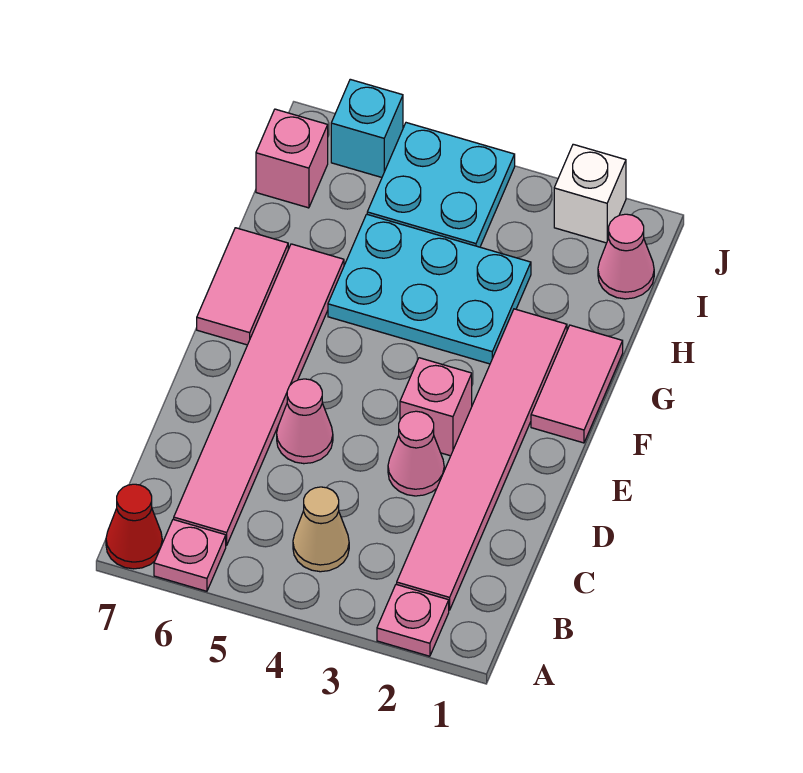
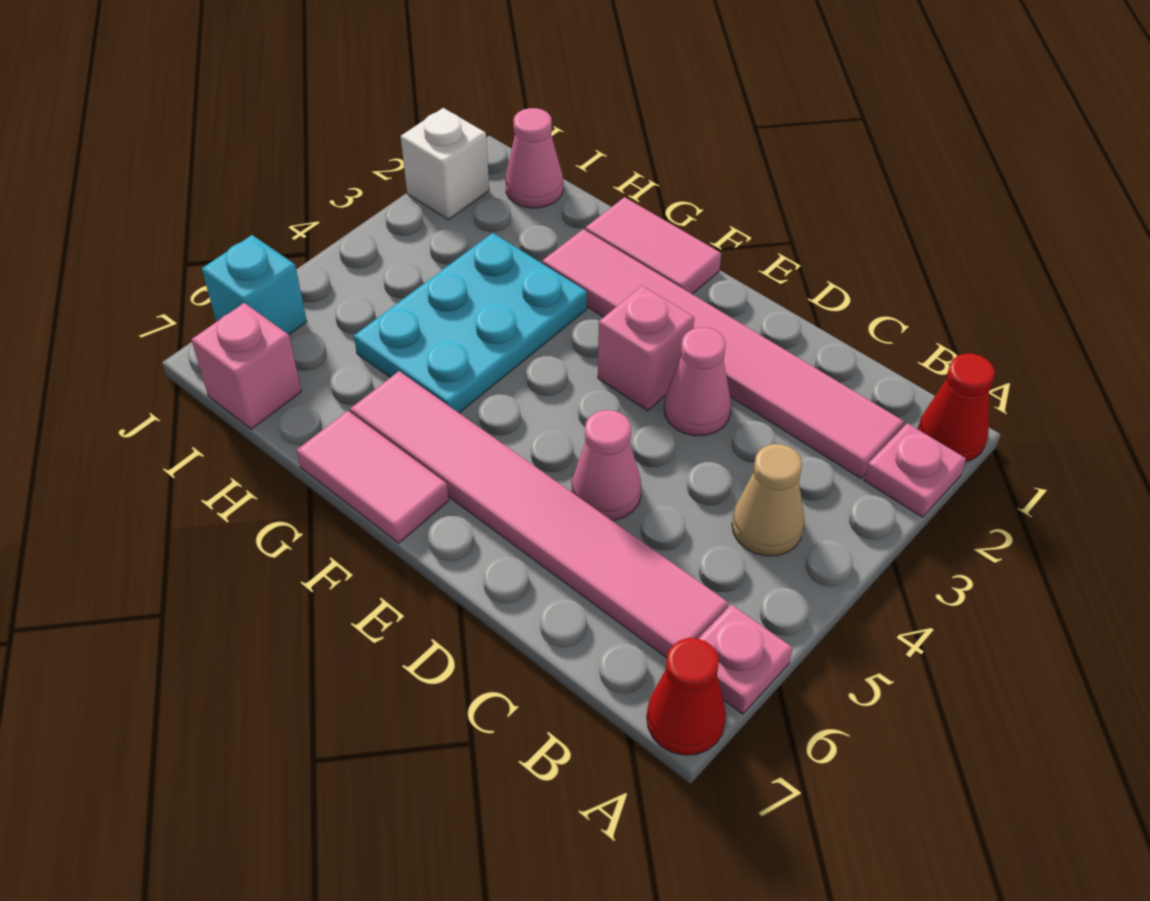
none -> red cone A1 level 1
cyan plate I4:J5 level 1 -> none

